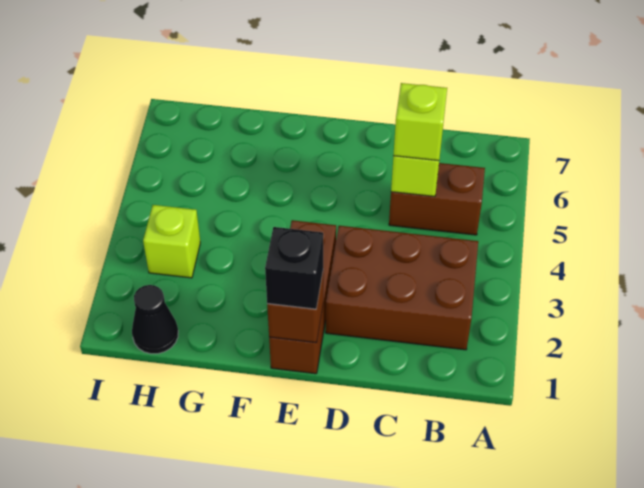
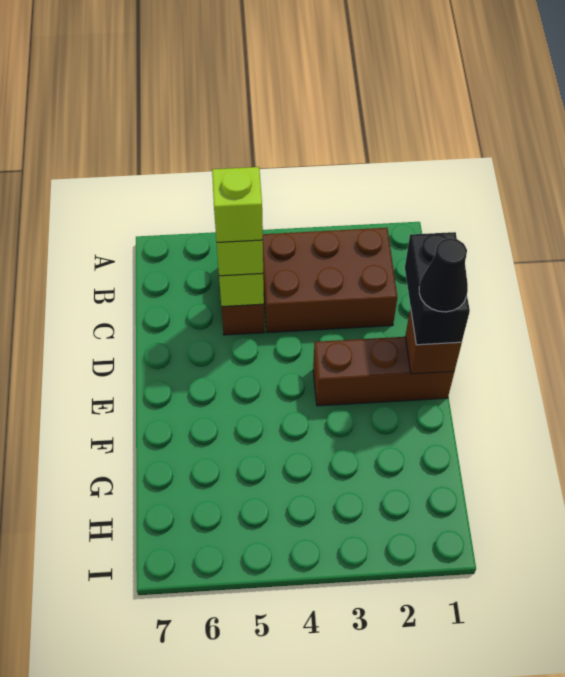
brown brick B2:D3 level 1 -> brown brick B2:C4 level 1
black brick E1 level 3 -> black brick D1:E1 level 3
black cone H1 level 1 -> black cone E1 level 4
lime brick H3 level 1 -> lime brick C5 level 4

